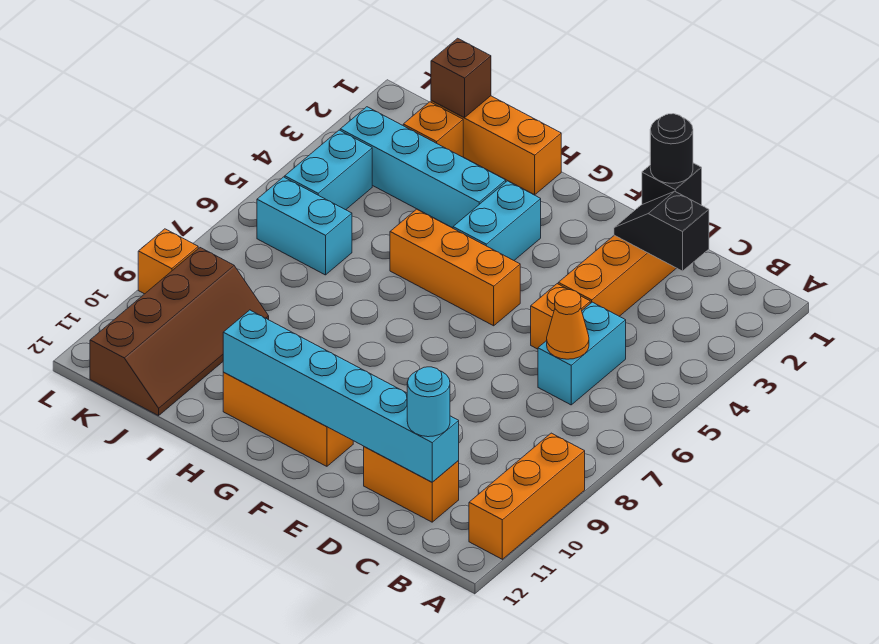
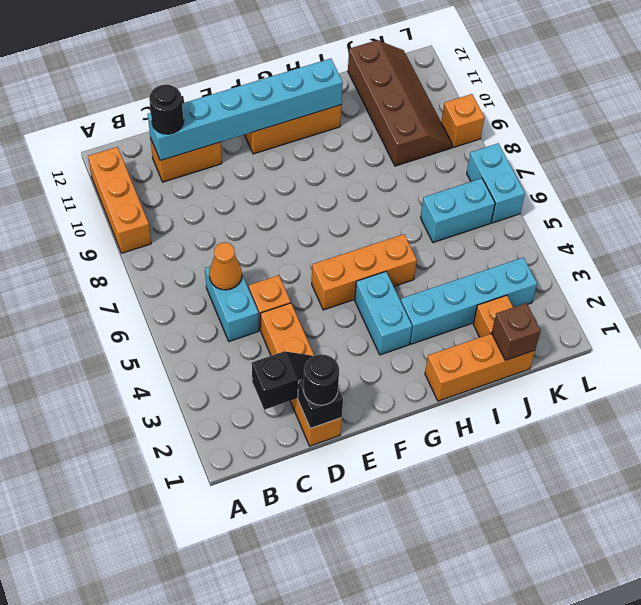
cyan round brick C11 level 3 -> black round brick C11 level 3
brown slope J9:K12 level 1 top K -> brown slope J9:K12 level 1 top J
cyan brick K4:K5 level 1 -> cyan brick L6:L7 level 1

